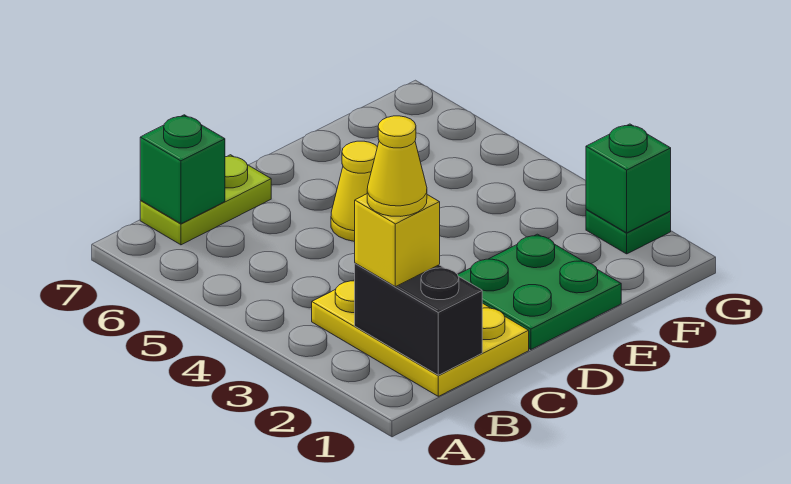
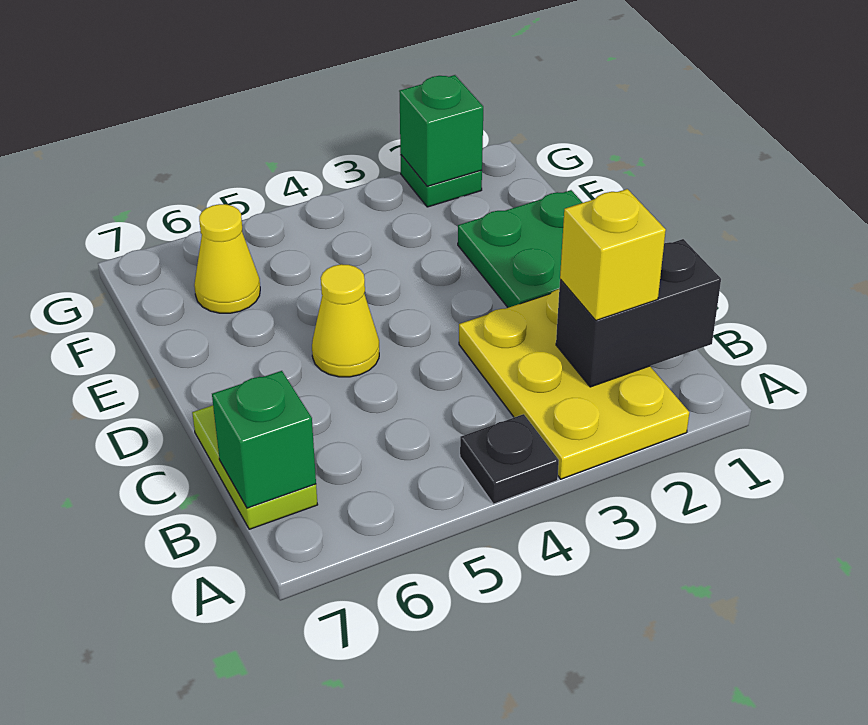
none -> black plate A4 level 1
yellow plate B1:C3 level 1 -> yellow plate A2:C3 level 1
yellow cone B2 level 4 -> yellow cone F6 level 1

